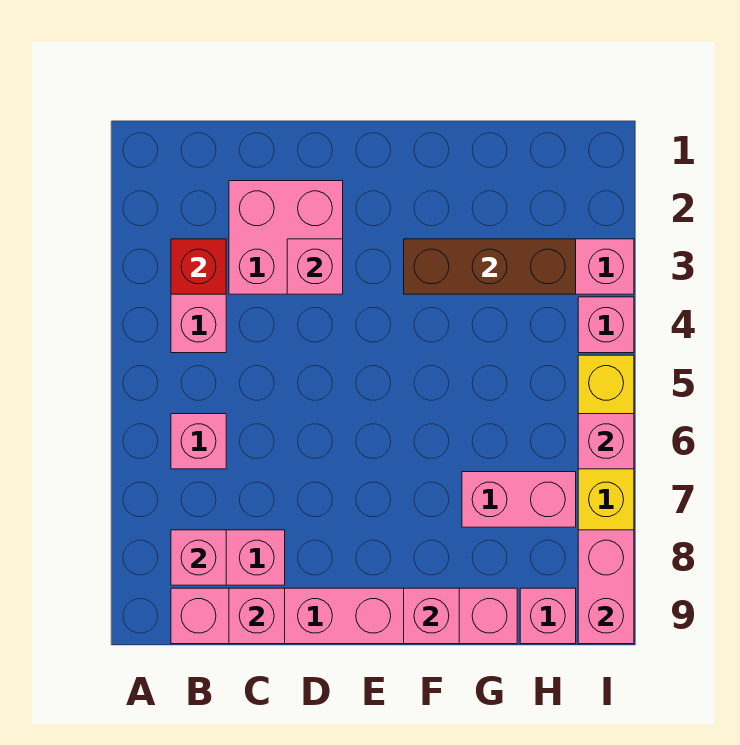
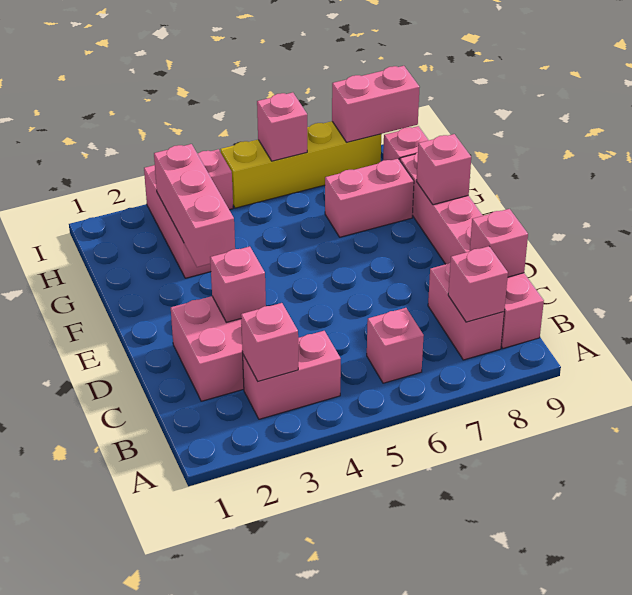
red brick B3 level 2 -> pink brick B3 level 2
brown brick F3:H3 level 2 -> pink brick F3:H3 level 2
pink brick G7:H7 level 1 -> pink brick G7:G8 level 1

